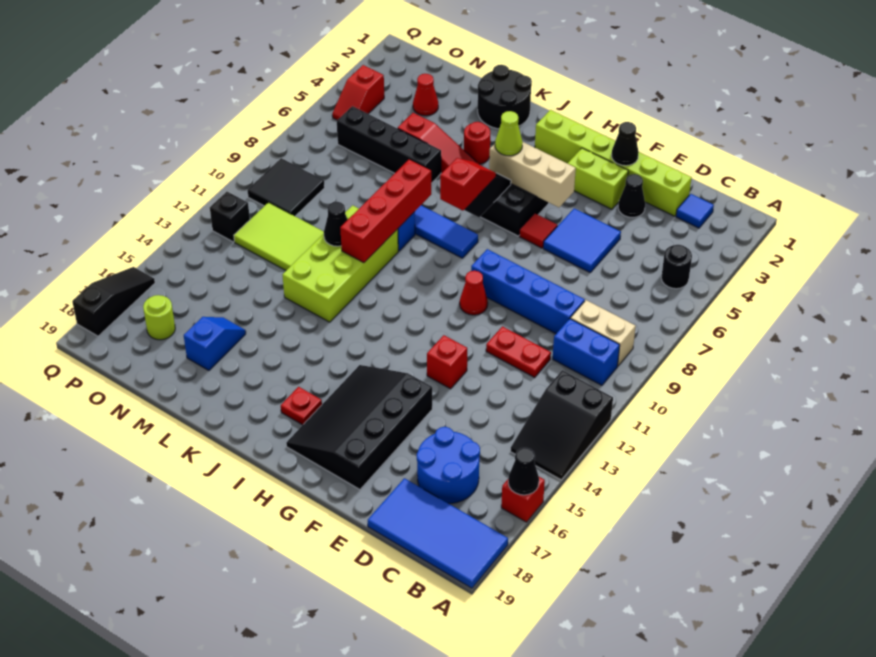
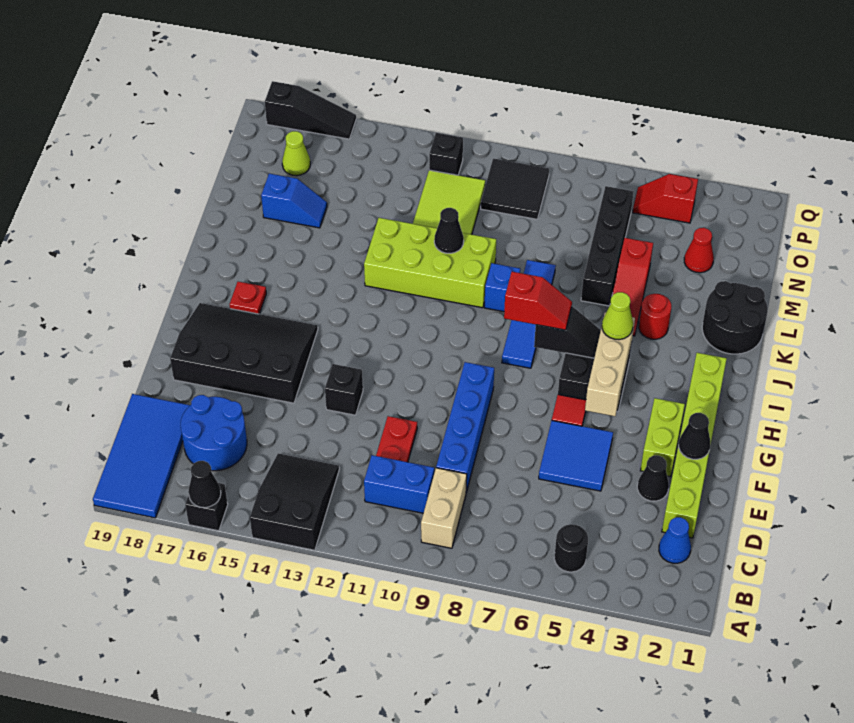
black slope A12:B14 level 1 top 12 -> black slope A13:C14 level 1 top A
red brick A16 level 1 -> black brick A16 level 1
blue brick B10:C10 level 1 -> blue brick C10:C11 level 1
blue tile C2 level 1 -> blue cone C2 level 1
red brick F13 level 1 -> black brick F13 level 1
red cone G10 level 1 -> none
red brick K8:K11 level 2 -> none
lime round brick O17 level 1 -> lime cone O17 level 1

